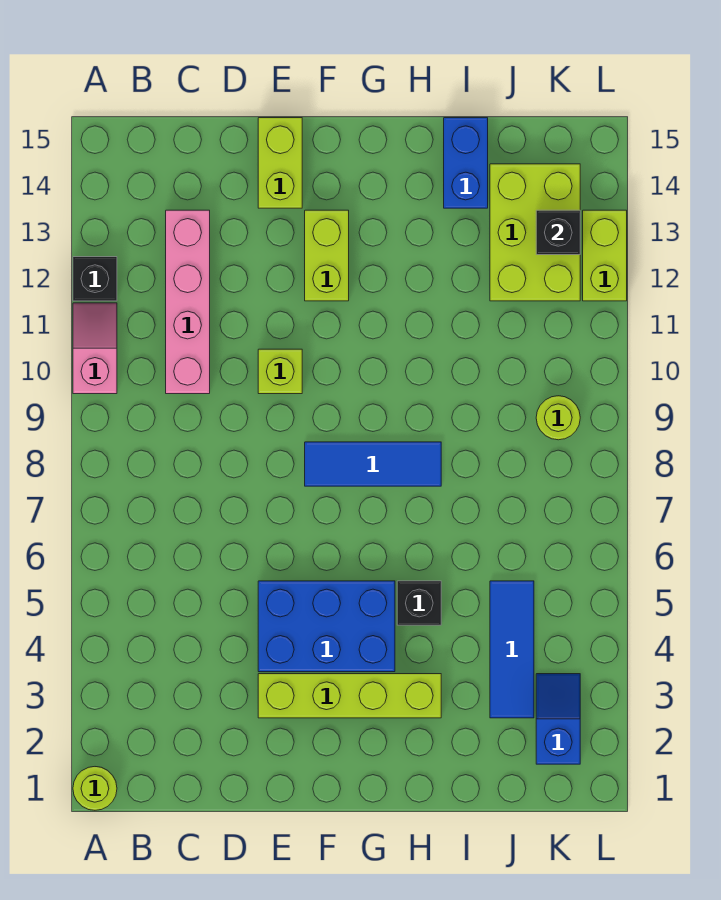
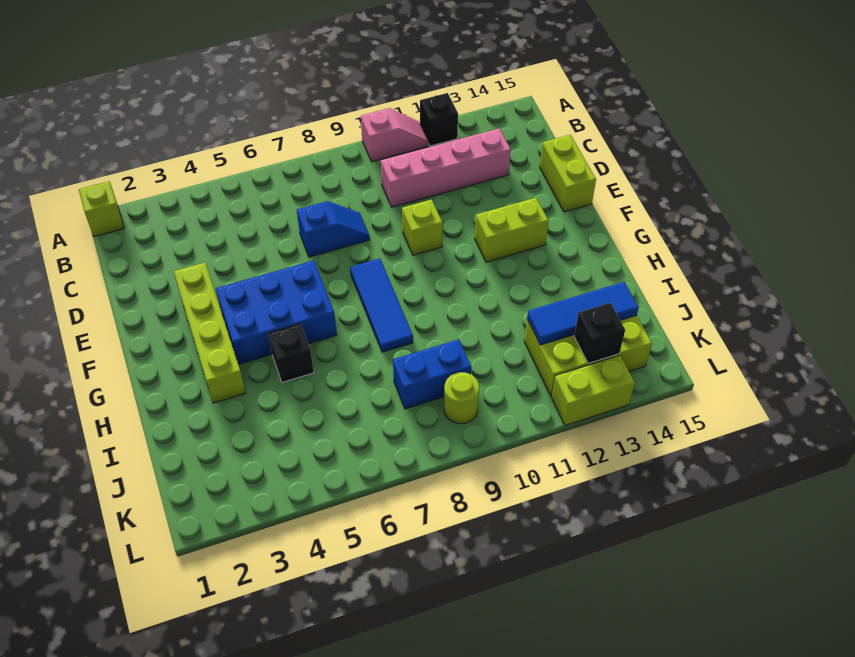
lime round brick A1 level 1 -> lime brick A1 level 1
blue brick E4:G5 level 1 -> blue brick F4:G6 level 1
lime brick E14:E15 level 1 -> lime brick D15:E15 level 1
blue brick I14:I15 level 1 -> blue brick J8:J9 level 1
blue tile J3:J5 level 1 -> blue tile J12:J14 level 2
blue slope K2:K3 level 1 top 2 -> blue slope D7:D8 level 1 top 7

